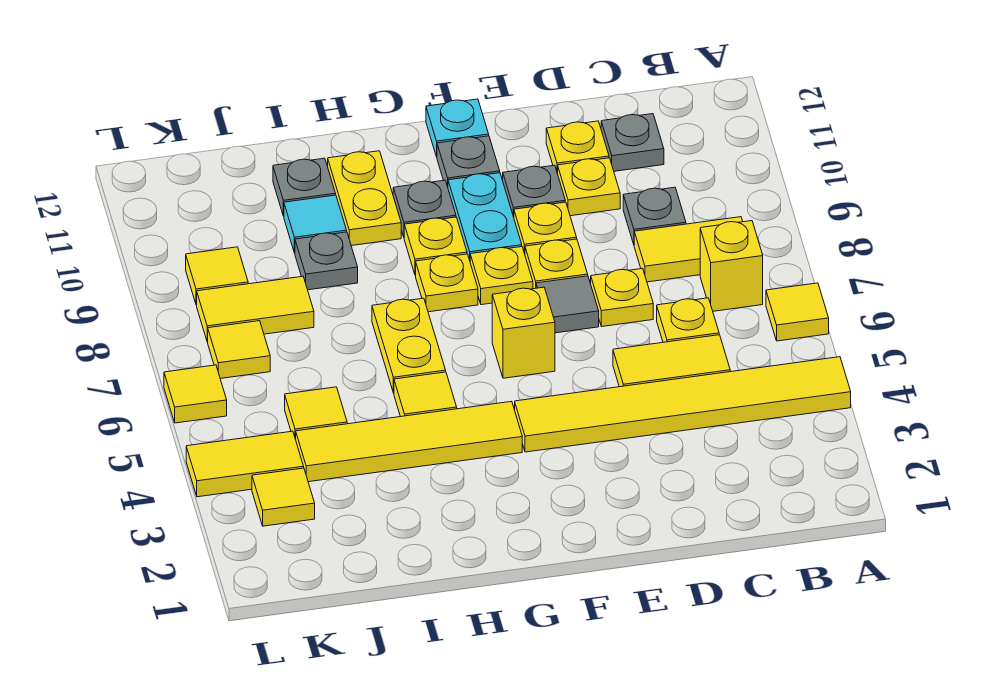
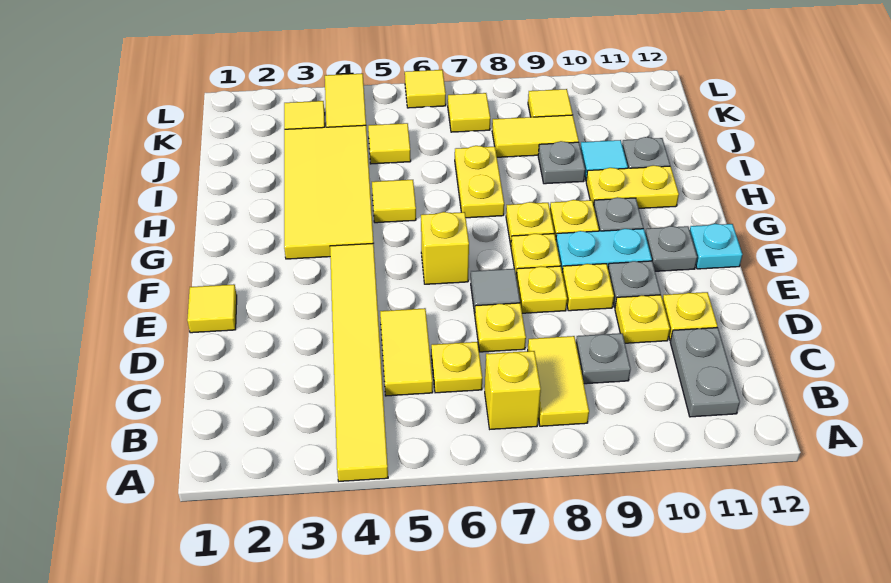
yellow tile A6 level 1 -> yellow tile E1 level 1
grey plate C11 level 1 -> grey plate B11:C11 level 1
yellow tile G4:J4 level 1 -> yellow tile G3:J4 level 1
yellow plate H6:H7 level 1 -> yellow plate H7:I7 level 1
yellow tile J8:K8 level 1 -> yellow tile J8:J9 level 1

